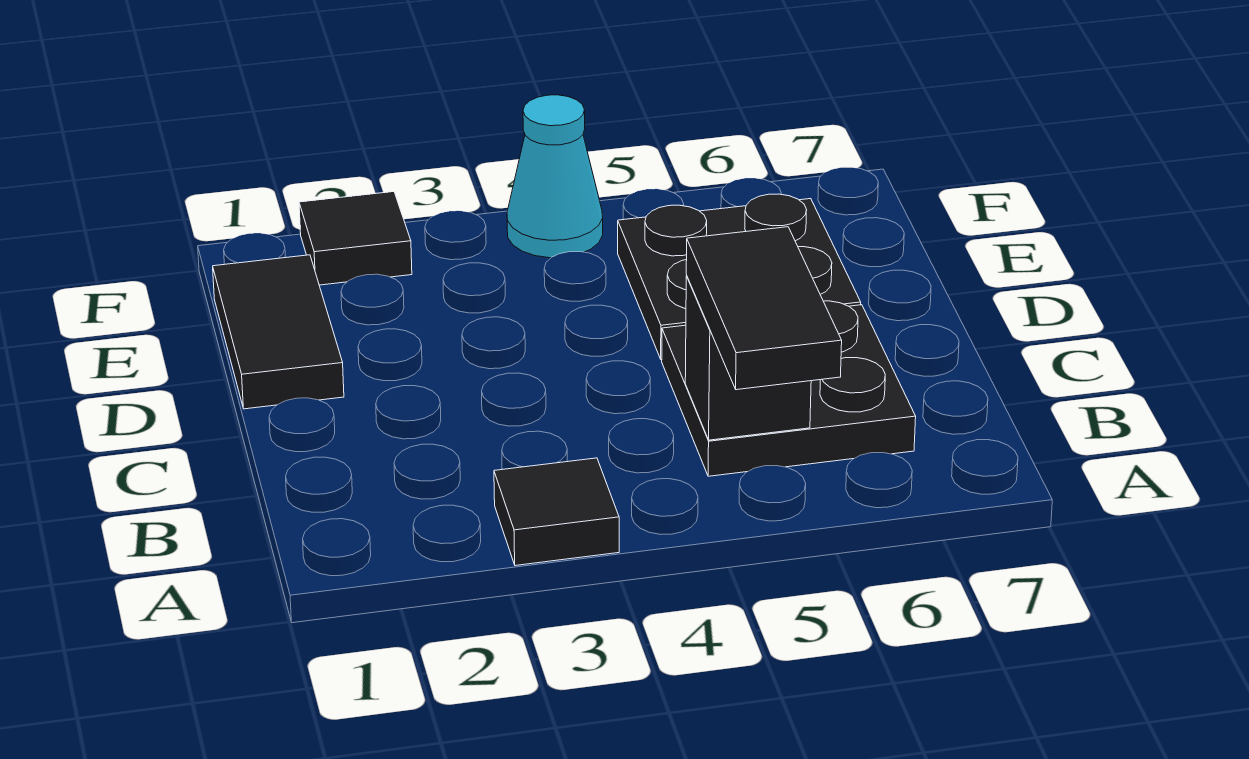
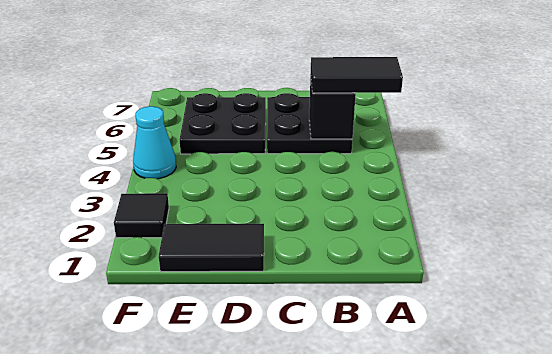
black tile A3 level 1 -> none

